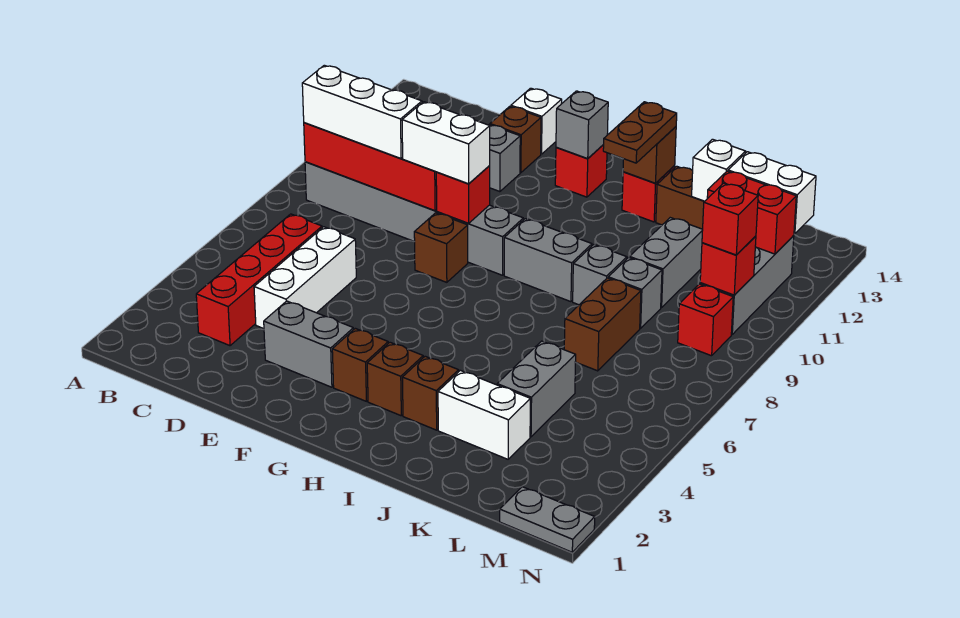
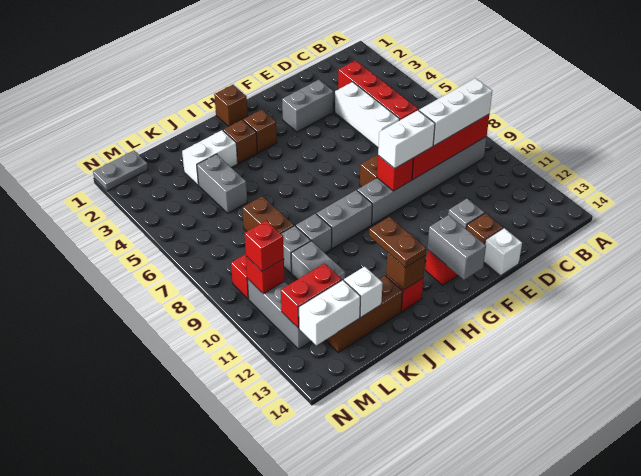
brown brick G3 level 1 -> brown brick H1 level 1
grey brick G13 level 2 -> grey brick G13:G14 level 2

